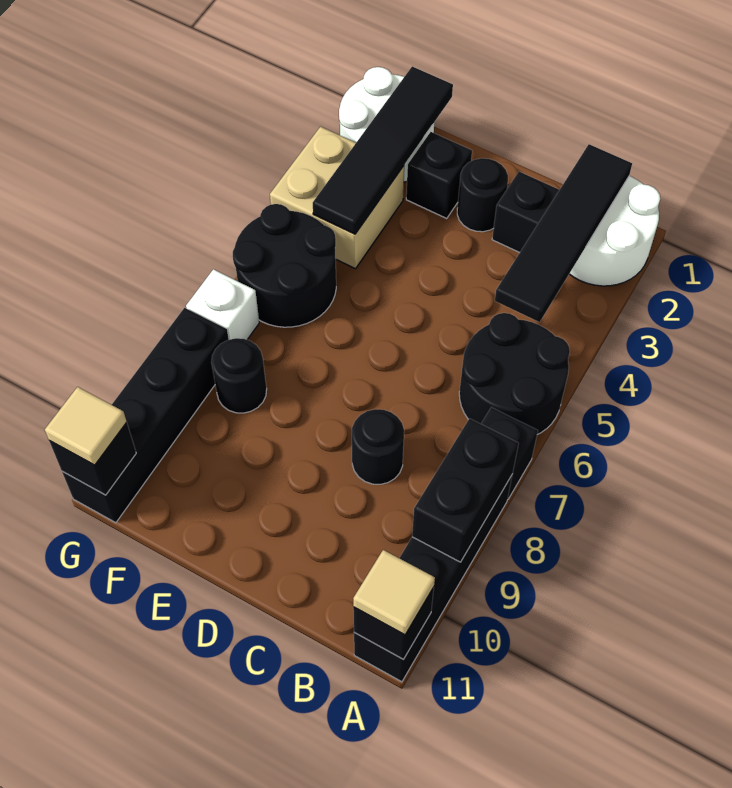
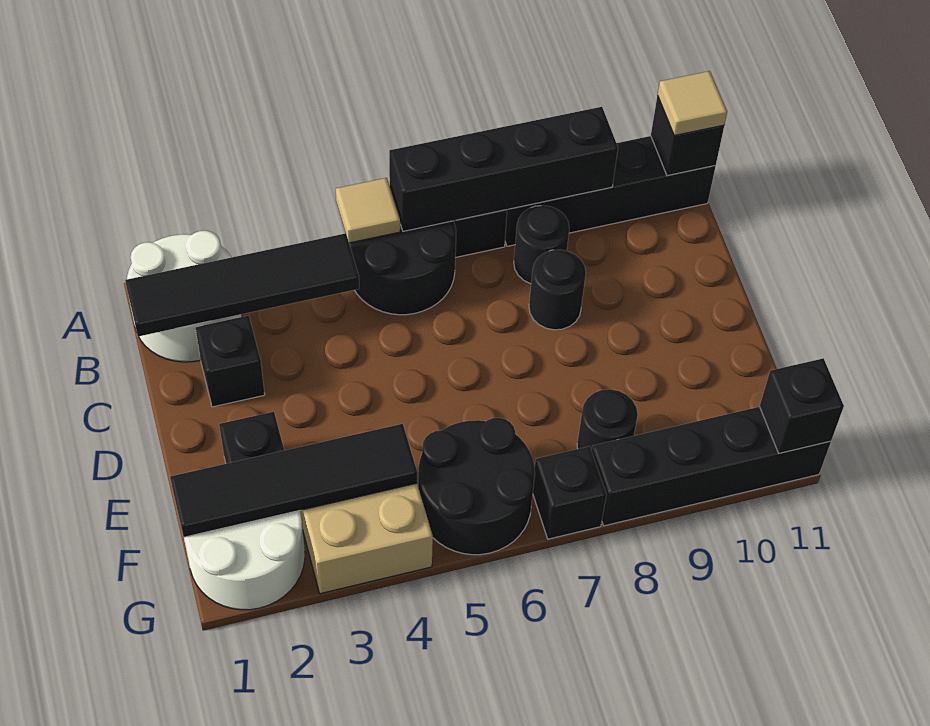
black brick A8:A9 level 2 -> black brick A6:A9 level 2
black round brick D2 level 1 -> black round brick B8 level 1
white brick G7 level 1 -> black brick G7 level 1
tan tile G11 level 3 -> tan tile A5 level 2

